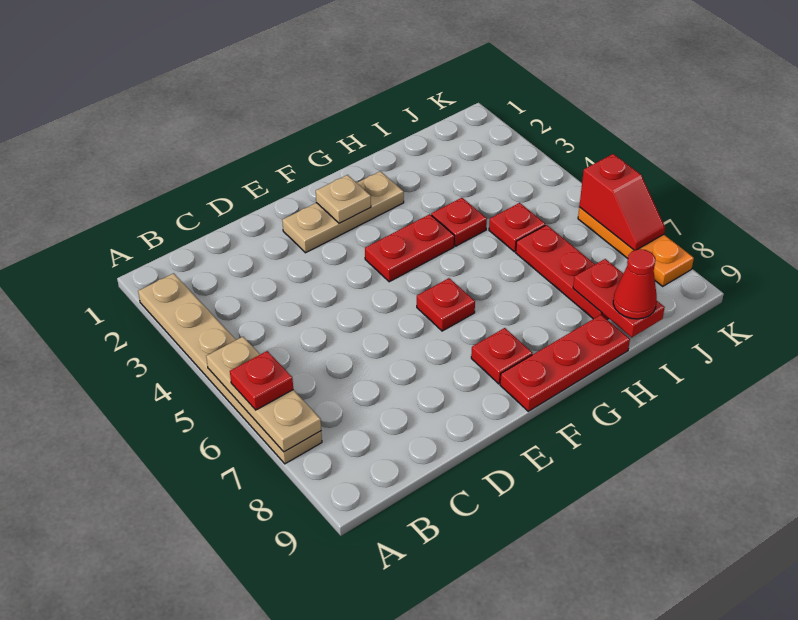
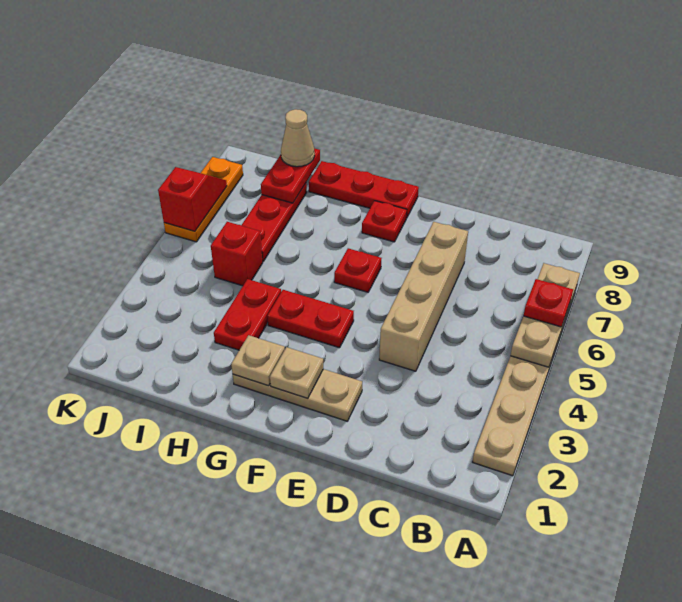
none -> tan brick D4:D7 level 1
none -> tan plate G2 level 2
red plate H4 level 1 -> red plate H3:H4 level 1
red plate I5 level 1 -> red brick I5 level 1
red cone I9 level 3 -> tan cone I9 level 3

